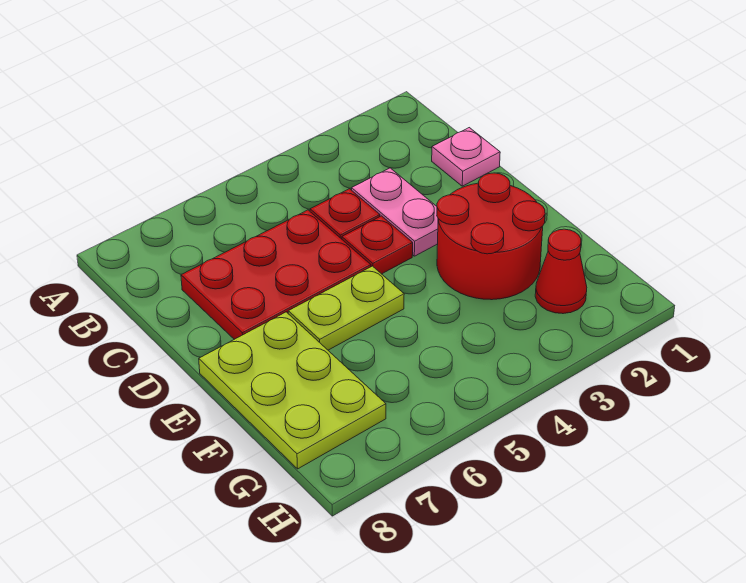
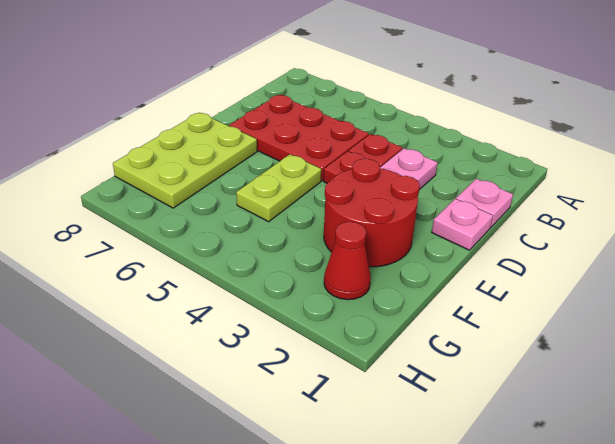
none -> pink plate D1 level 1
lime plate E5:E6 level 1 -> lime plate E5:F5 level 1

